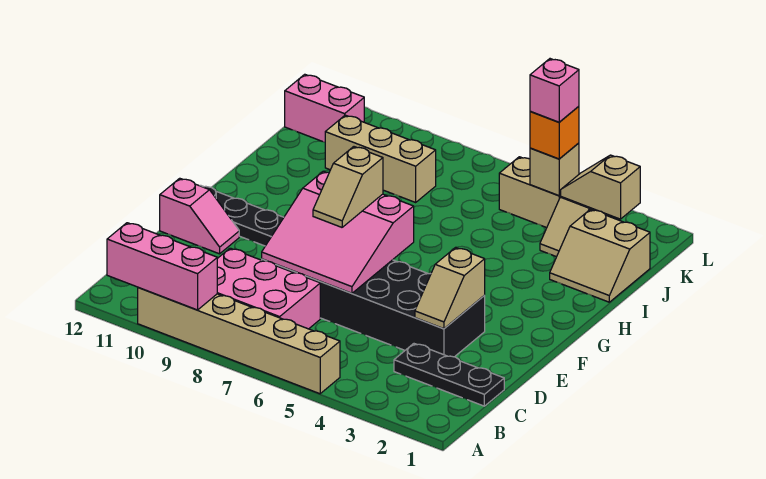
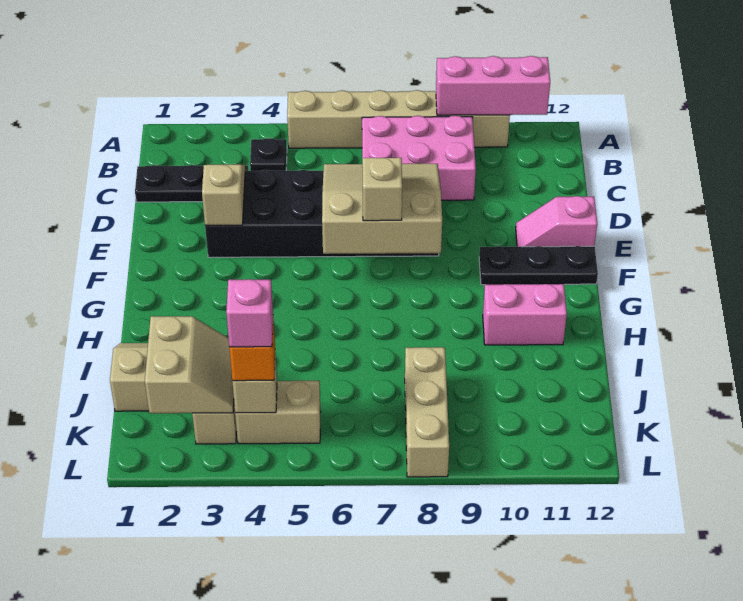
none -> black plate B4 level 1
pink slope D6:F8 level 2 top F -> tan slope D6:F8 level 2 top F
tan brick J8:J10 level 1 -> tan brick J8:L8 level 1
tan slope K2:K3 level 2 top 2 -> tan slope J2:K3 level 2 top 2
pink brick K11:K12 level 1 -> pink brick H10:H11 level 1

